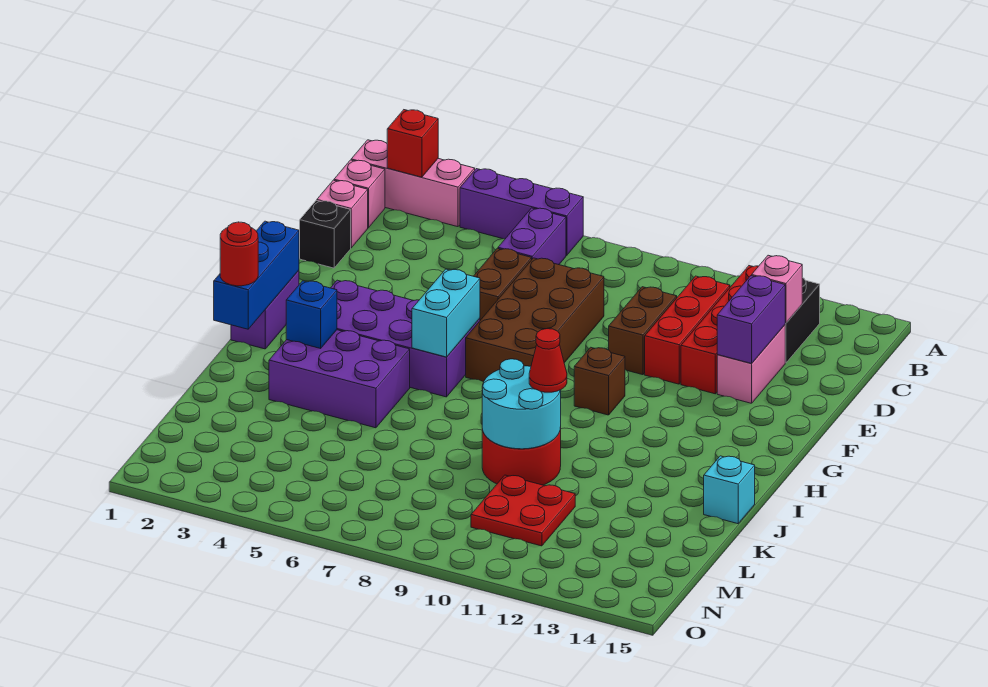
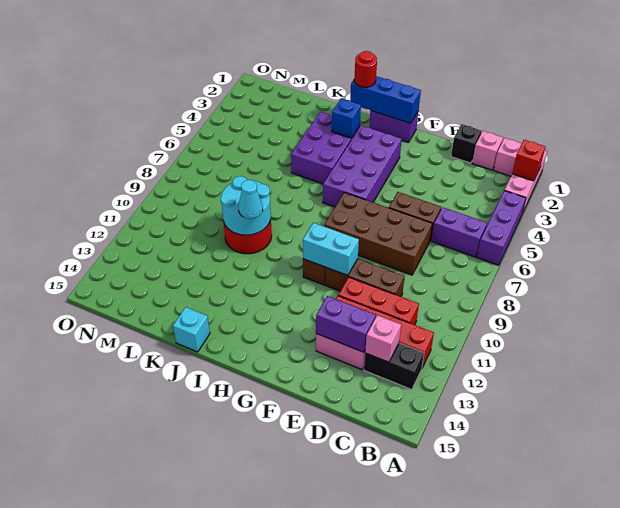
brown brick D10:E10 level 1 -> brown brick D10:F10 level 1
cyan brick G6:H6 level 2 -> cyan brick F10:G10 level 2
red cone J10 level 3 -> cyan cone J10 level 3
red plate L10:M11 level 1 -> none

